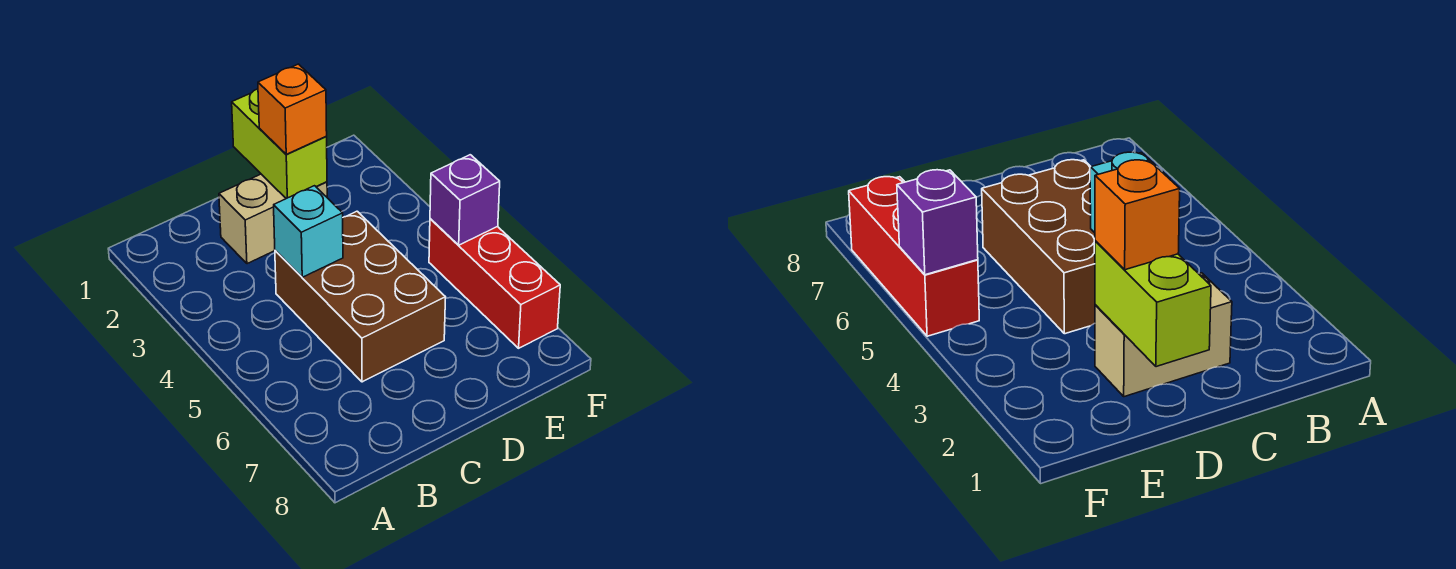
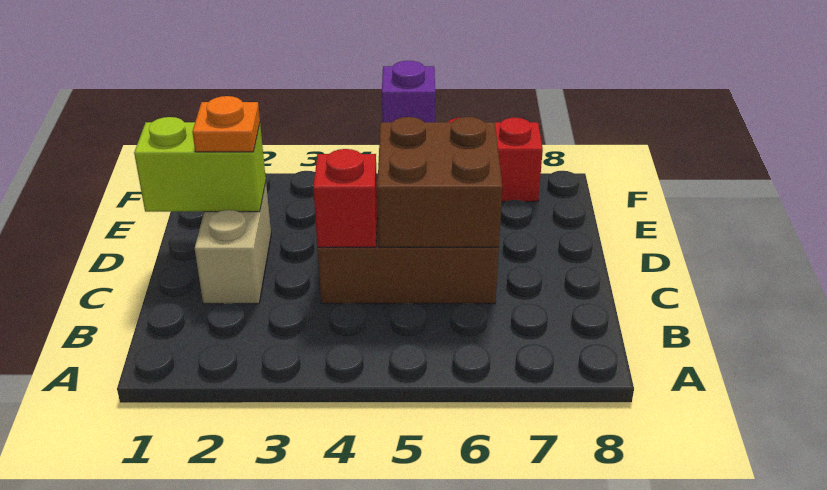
cyan brick C4 level 2 -> red brick C4 level 2
none -> brown brick C5:D6 level 2
orange brick D2 level 3 -> orange plate D2 level 3

